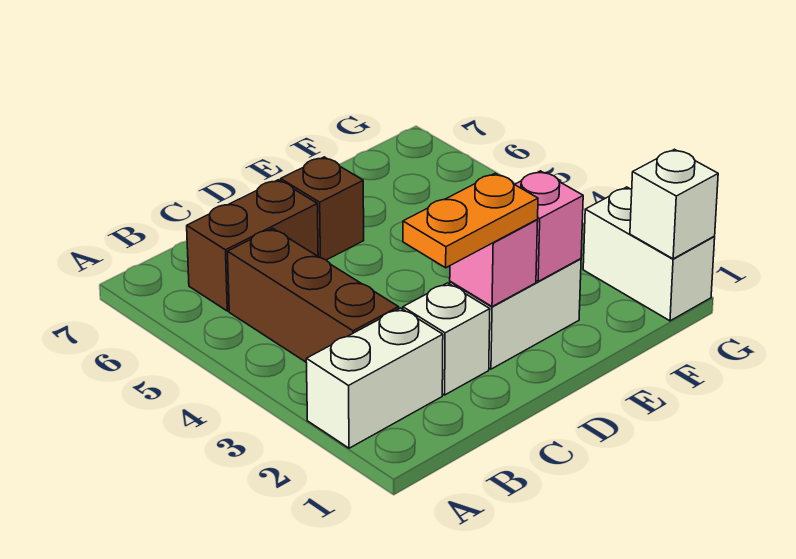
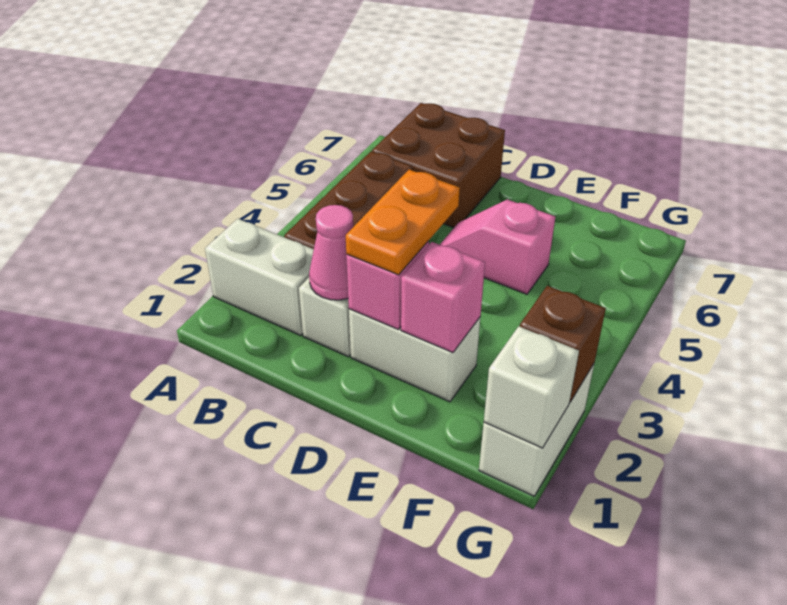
brown brick B6:C6 level 1 -> brown brick B6:C7 level 1
none -> pink cone C2 level 2
orange plate C2:D2 level 3 -> orange plate D2:D3 level 3
none -> pink slope D5:E5 level 1 top E
brown brick D6 level 1 -> brown brick G2 level 2

